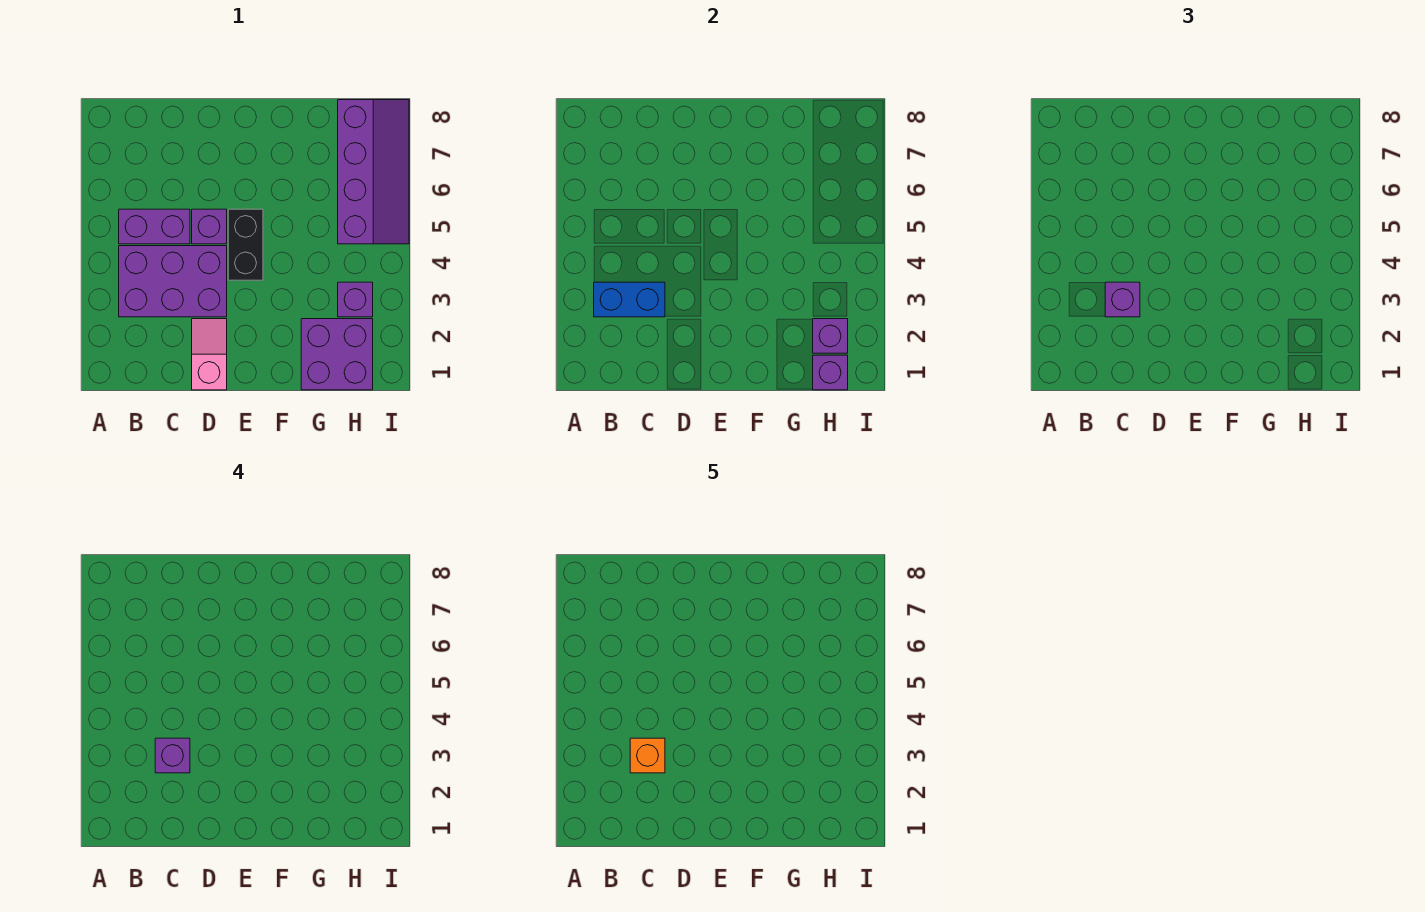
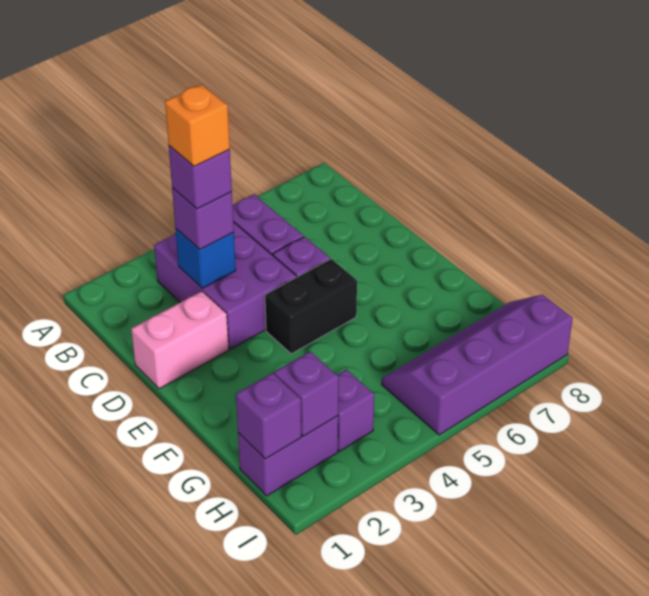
blue brick B3:C3 level 2 -> blue brick C3 level 2
pink slope D1:D2 level 1 top 1 -> pink brick D1:D2 level 1
purple brick G1:H2 level 1 -> purple brick H1:H2 level 1
purple slope H5:I8 level 1 top H -> purple slope H5:I8 level 1 top I

